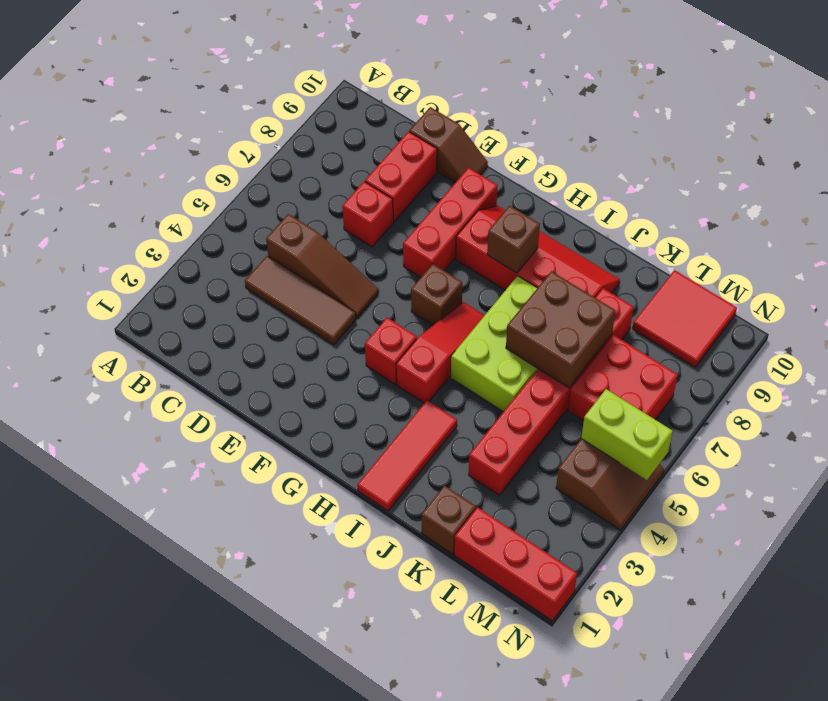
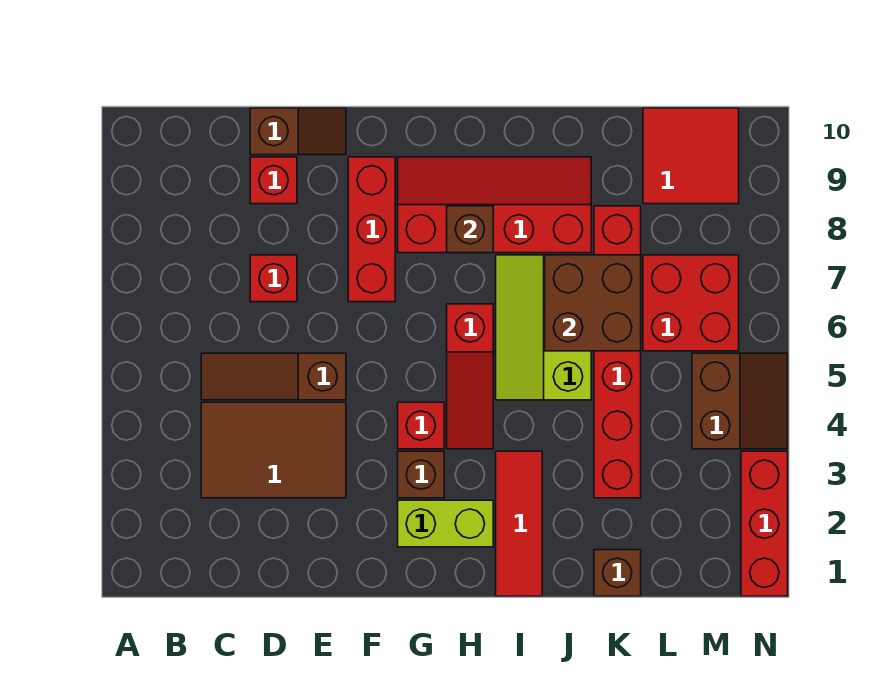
brown tile C4:E4 level 1 -> brown tile C3:E4 level 1
brown slope C5:E5 level 1 top C -> brown slope C5:E5 level 1 top E
red brick D8:D9 level 1 -> red brick D9 level 1
brown brick G6 level 1 -> brown brick G3 level 1
red slope H4:H6 level 1 top 4 -> red slope H4:H6 level 1 top 6
lime brick I5:J7 level 1 -> lime slope I5:J7 level 1 top J
red brick L1:N1 level 1 -> red brick N1:N3 level 1
lime brick M5:N5 level 2 -> lime brick G2:H2 level 1

